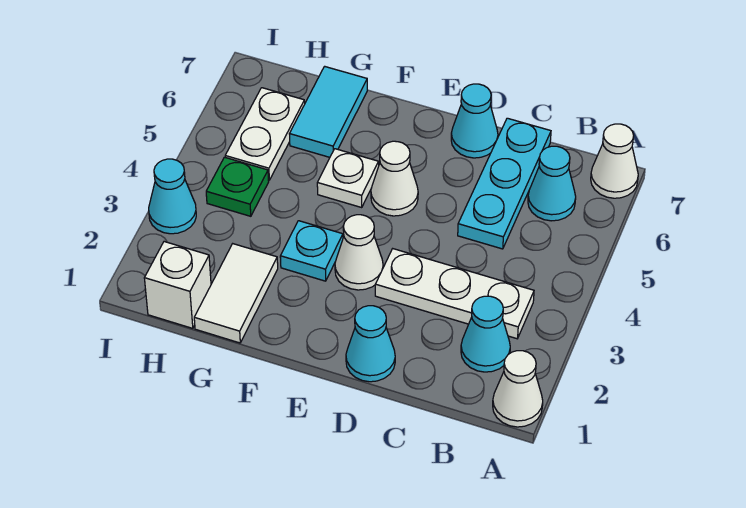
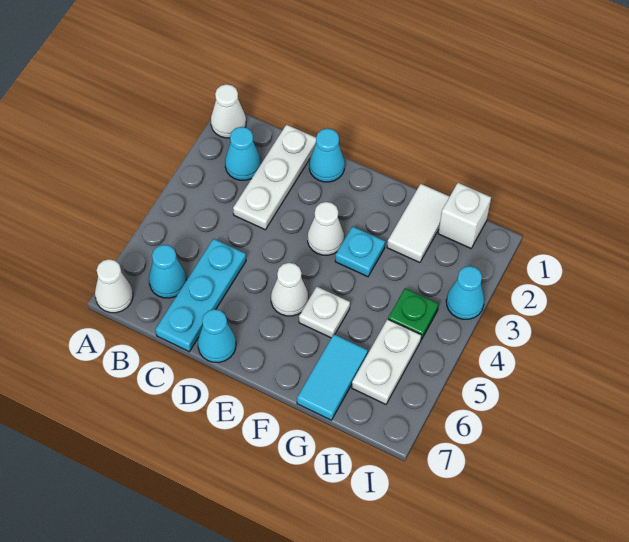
white plate B3:D3 level 1 -> white plate C1:C3 level 1

